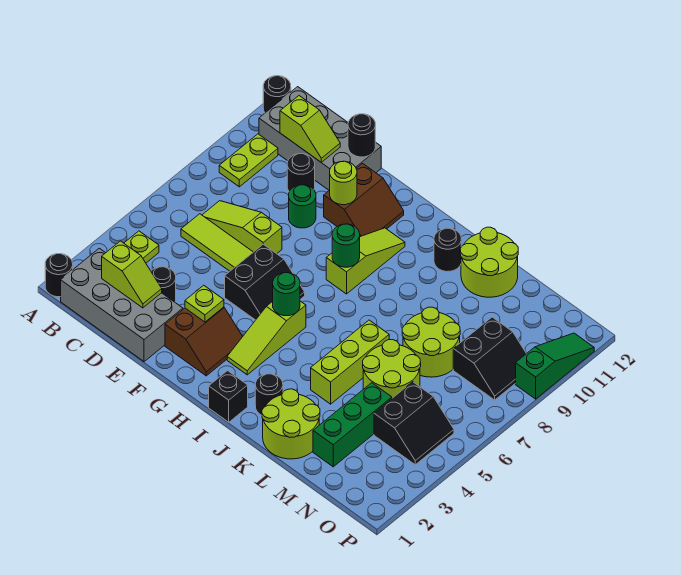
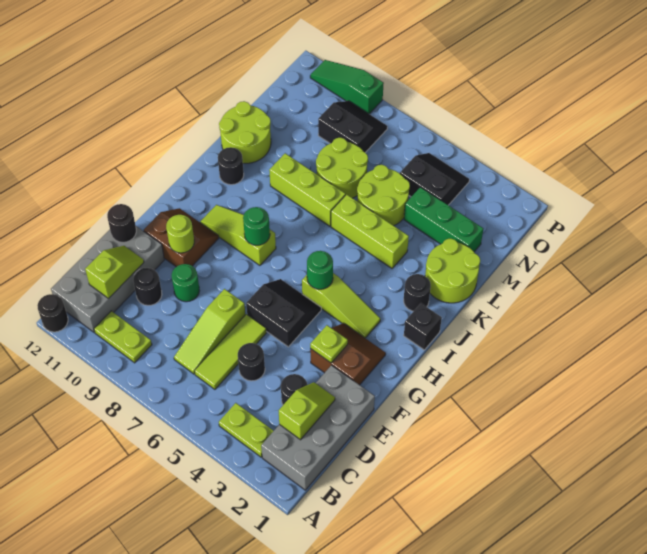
black round brick A1 level 1 -> black round brick D5 level 1
none -> lime brick K7:K9 level 1

